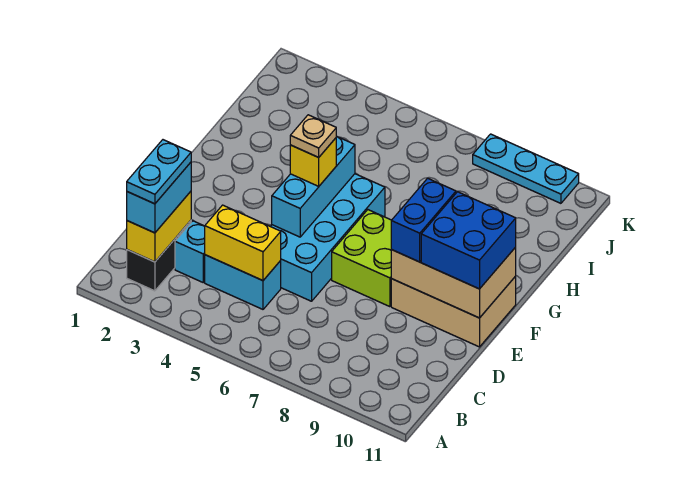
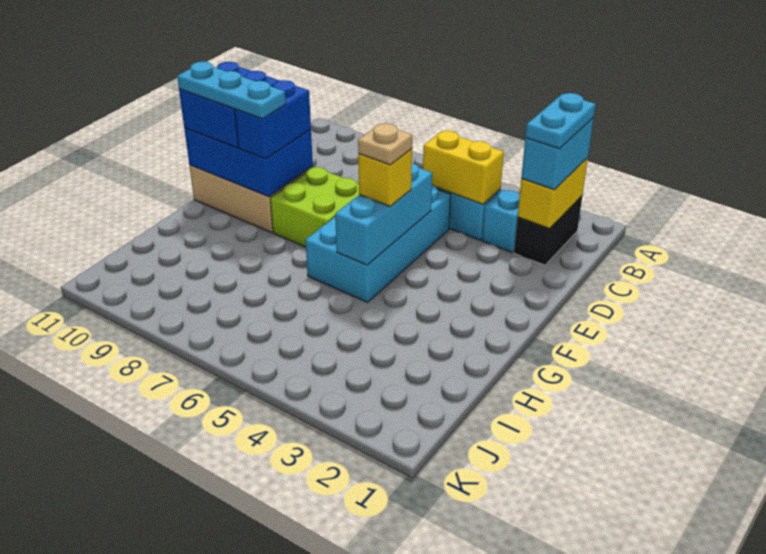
tan brick E9:F11 level 2 -> blue brick E9:F11 level 2
cyan plate K8:K10 level 1 -> cyan plate F9:F11 level 4

